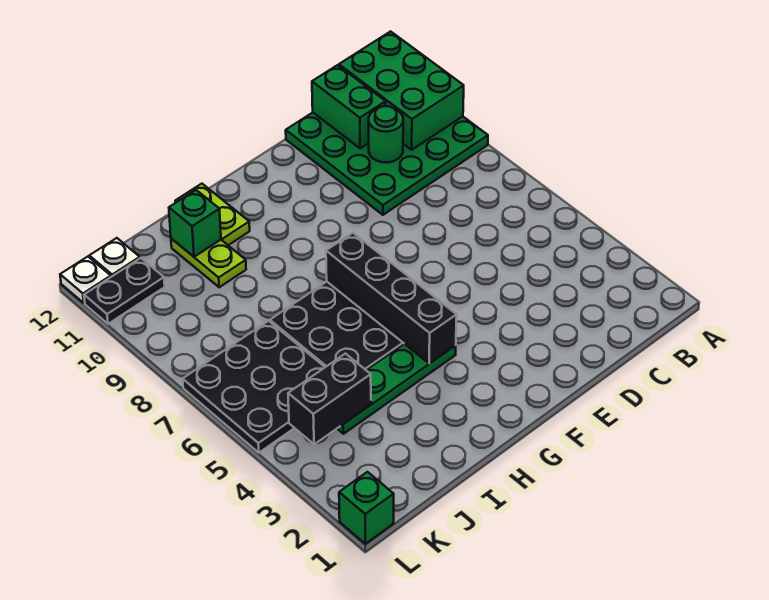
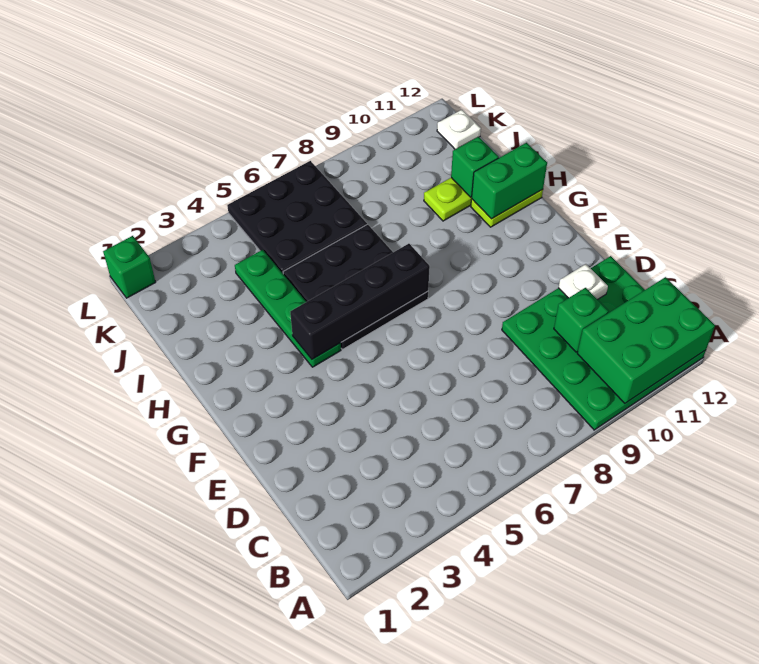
green round brick C10 level 2 -> green brick C10 level 2
green brick C11:C12 level 2 -> green brick H11:H12 level 2
black brick J4:K4 level 2 -> none
black plate K11:L11 level 1 -> none
white plate L12 level 1 -> white plate D11 level 2

